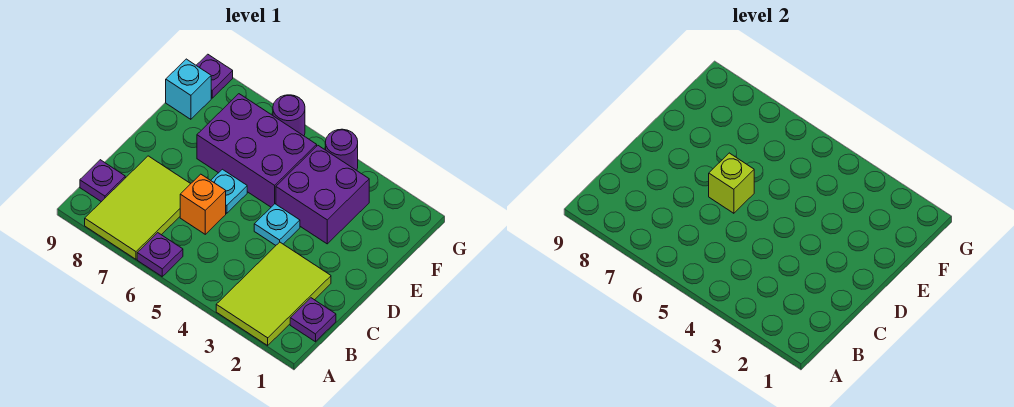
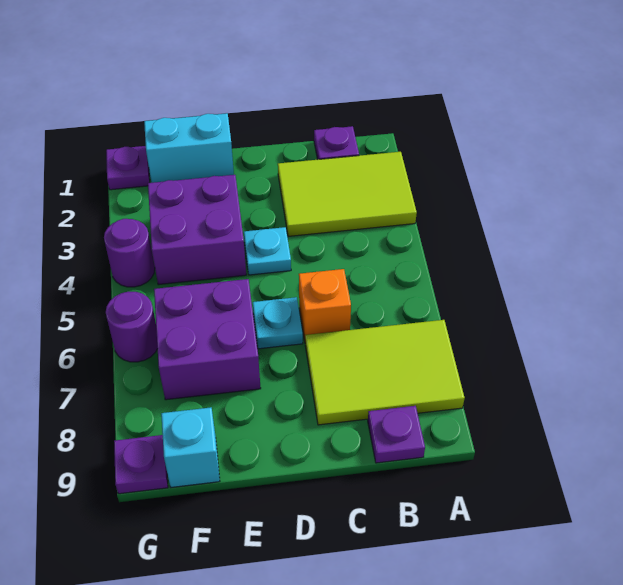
purple plate A6 level 1 -> purple plate G1 level 1
lime brick D6 level 2 -> none
none -> cyan brick E1:F1 level 1
purple brick E5:F7 level 1 -> purple brick E6:F7 level 1

